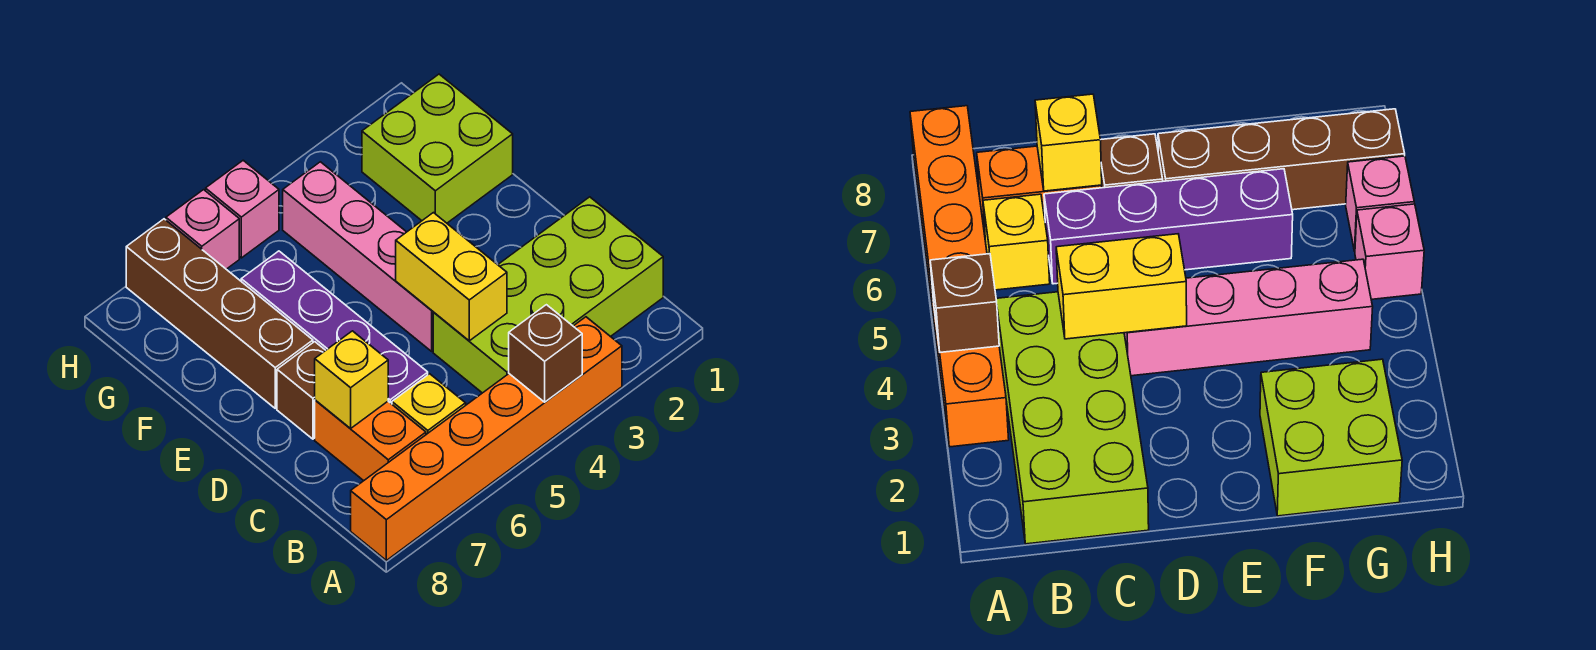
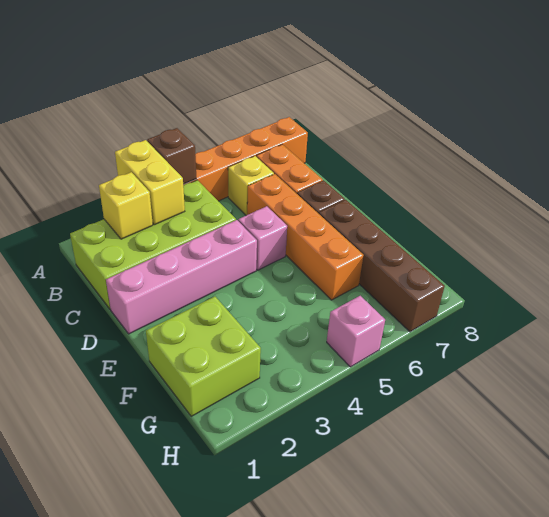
yellow brick C4:D4 level 2 -> yellow brick A3:B3 level 2
purple brick C6:F6 level 1 -> orange brick C6:F6 level 1
yellow brick C7 level 2 -> yellow brick B2 level 2
pink brick D4:G4 level 1 -> pink brick D1:D4 level 1
pink brick H6 level 1 -> pink brick D5 level 1

